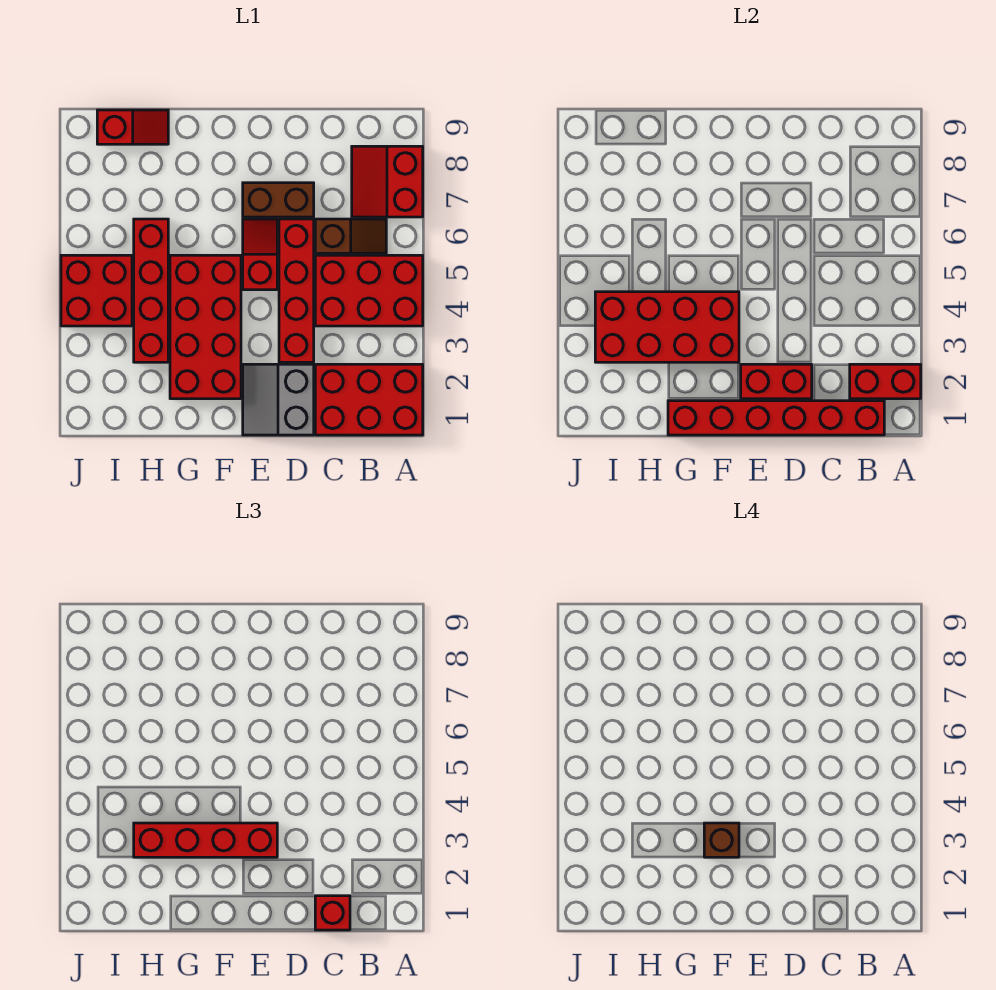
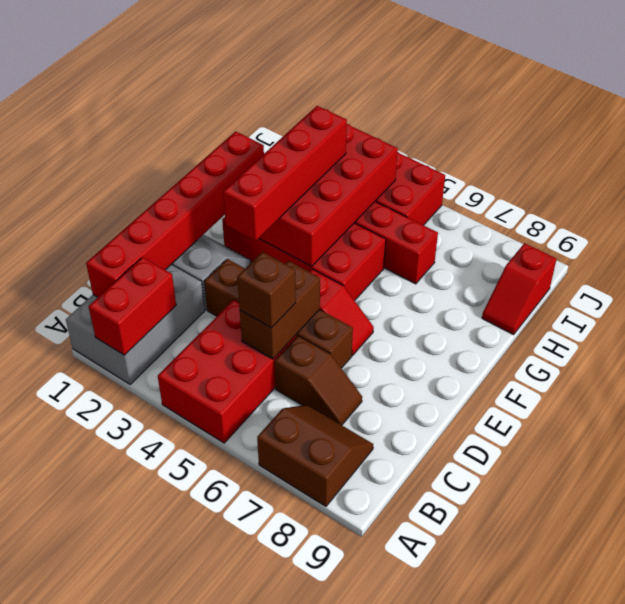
red brick A1:C2 level 1 -> grey brick A1:C2 level 1
red slope A7:B8 level 1 top A -> brown slope A7:B8 level 1 top A
brown slope B6:C6 level 1 top C -> brown slope C6:C7 level 1 top 6
red brick C1 level 3 -> none
red brick D2:E2 level 2 -> none
red brick D3:D6 level 1 -> brown brick D3:D6 level 1
brown brick D7:E7 level 1 -> brown brick C5:D5 level 2
brown brick F3 level 4 -> brown brick C5 level 3

